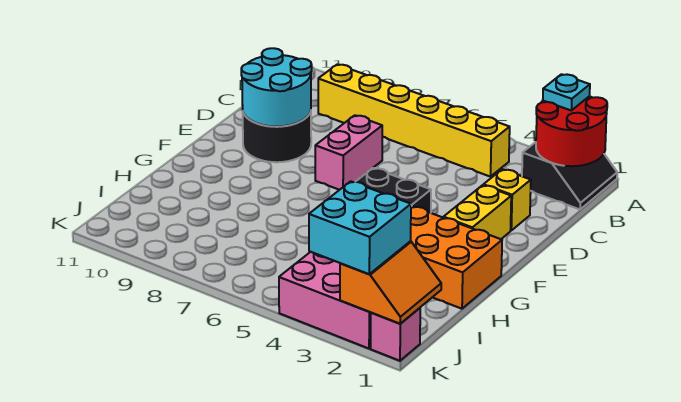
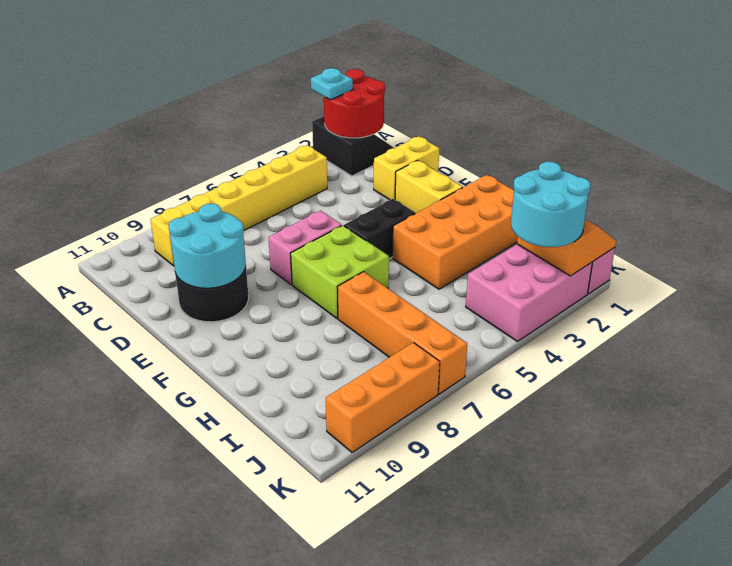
yellow brick D2 level 1 -> yellow brick D1:D2 level 1
pink brick D7:E7 level 1 -> pink brick E6:E7 level 1
none -> lime brick F6:G7 level 1
none -> orange brick H7:K7 level 1
cyan brick J2:K3 level 3 -> cyan round brick J2:K3 level 3
none -> orange brick K8:K10 level 1

